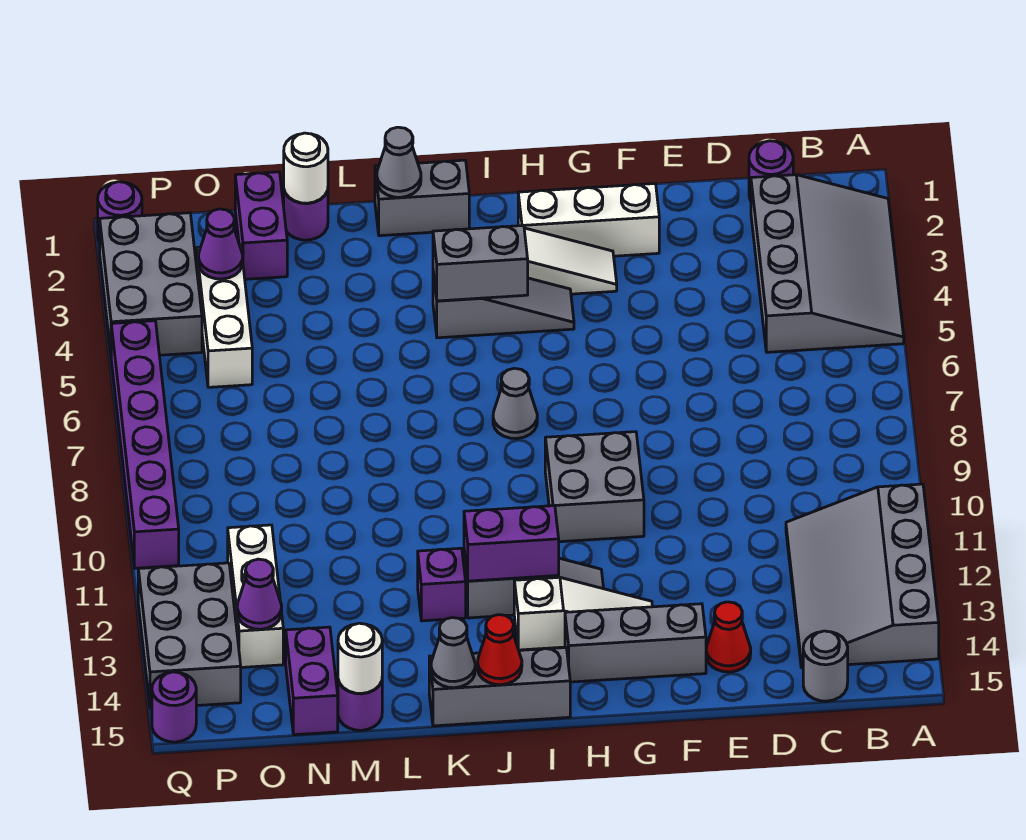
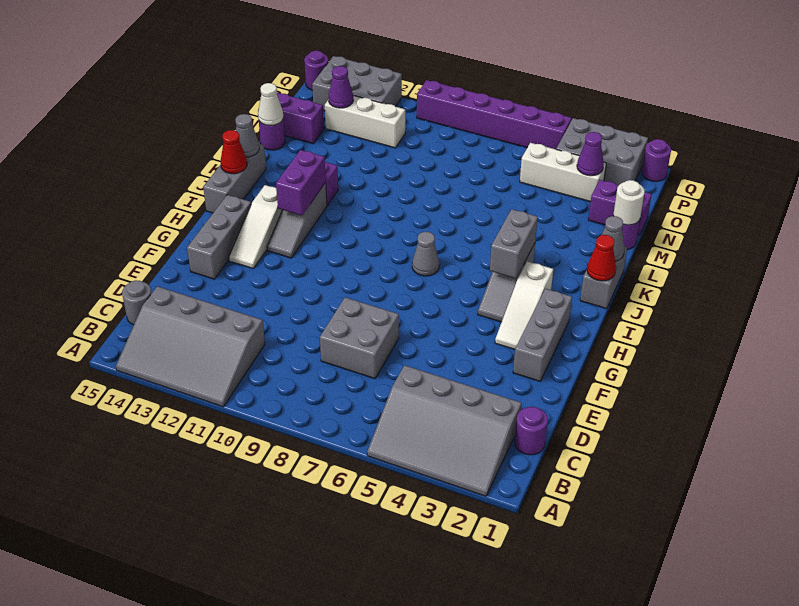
grey slope A11:C14 level 1 top A -> grey slope A11:C14 level 1 top C
red cone E14 level 1 -> red cone J1 level 2
white brick F2:H2 level 1 -> grey brick F2:H2 level 1
grey brick G9:H10 level 1 -> grey brick D7:E8 level 1
white round brick M15 level 2 -> white cone M15 level 2

